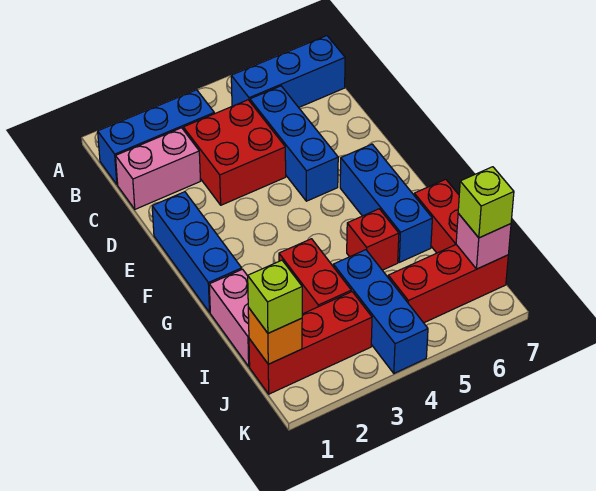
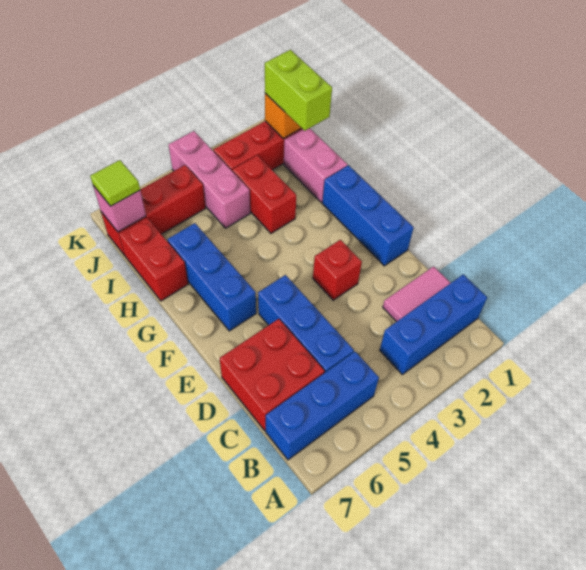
pink brick C1:C2 level 1 -> pink tile C1:C2 level 1
red brick C3:D4 level 1 -> red brick C6:D7 level 1
red brick H5 level 1 -> red brick E3 level 1
blue brick I4:K4 level 1 -> pink brick I4:K4 level 1
lime brick J1 level 3 -> lime brick I1:J1 level 3
lime brick J7 level 3 -> lime tile J7 level 3

